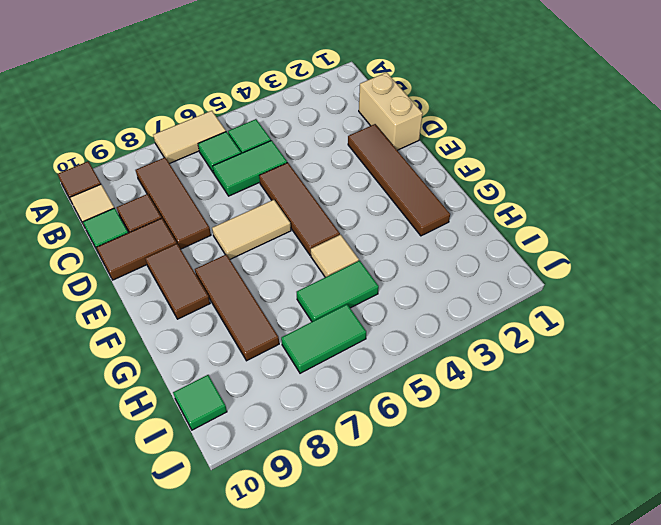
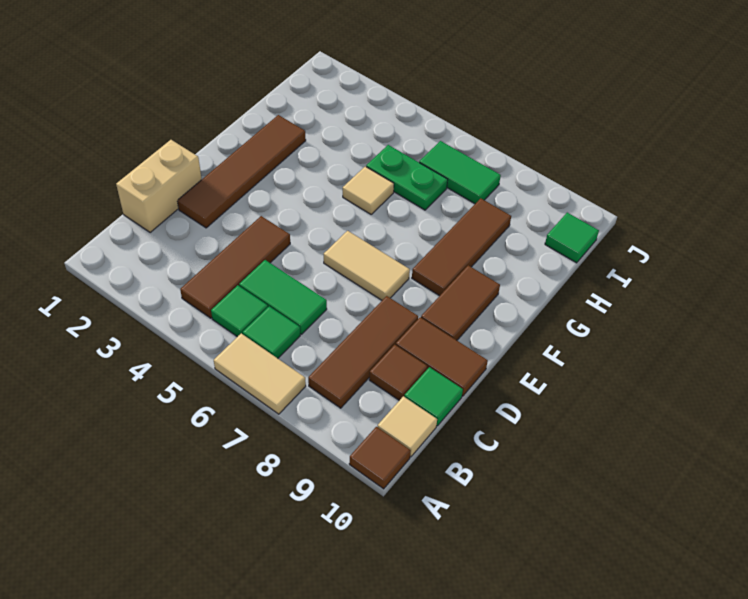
brown tile D5:F5 level 1 -> brown tile B4:D4 level 1
green tile H5:H6 level 1 -> green plate H5:H6 level 1

